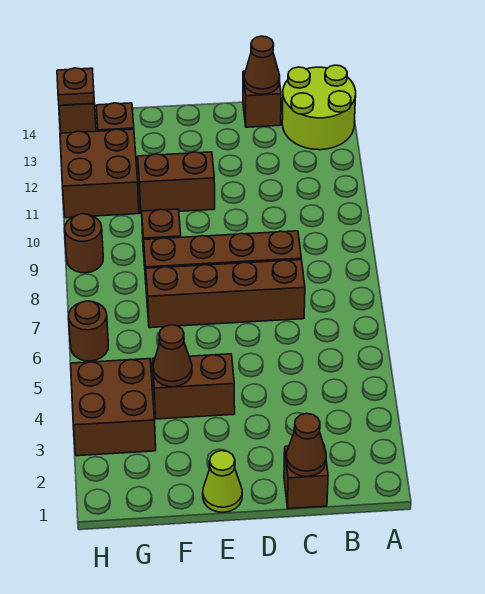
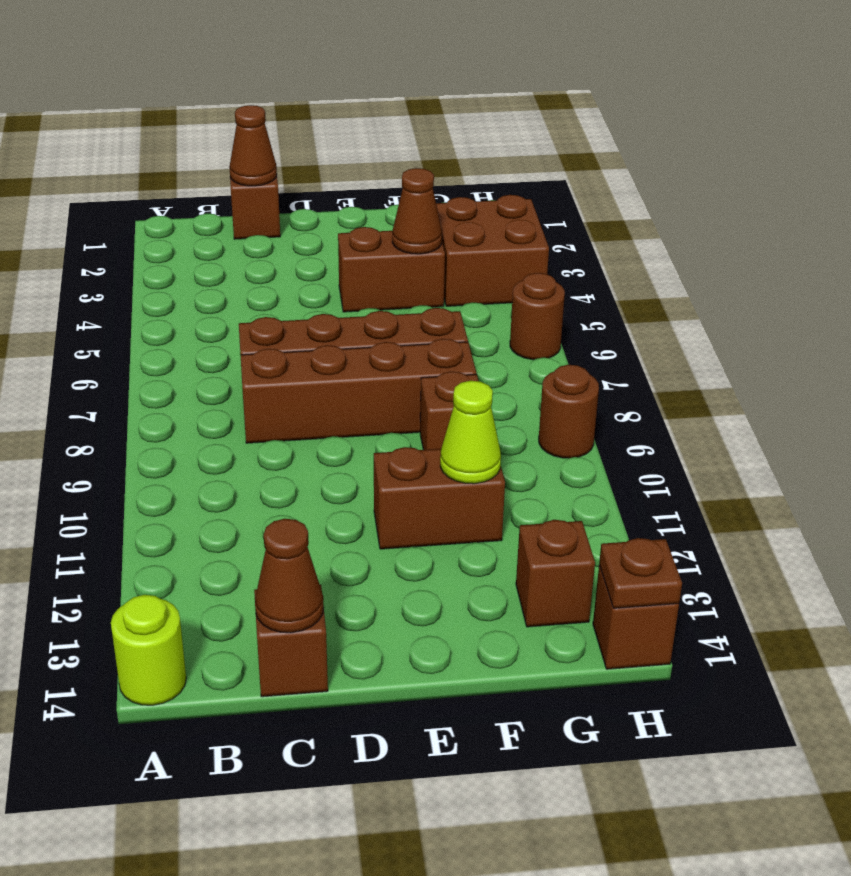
lime round brick A13:B14 level 1 -> lime round brick A14 level 1
lime cone E1 level 1 -> lime cone F11 level 2
brown brick G11:H12 level 1 -> none

